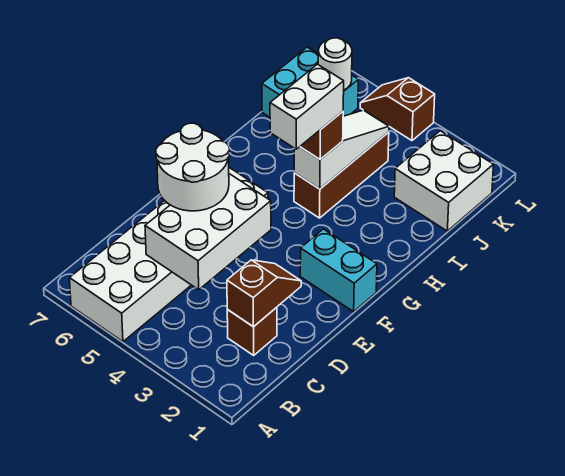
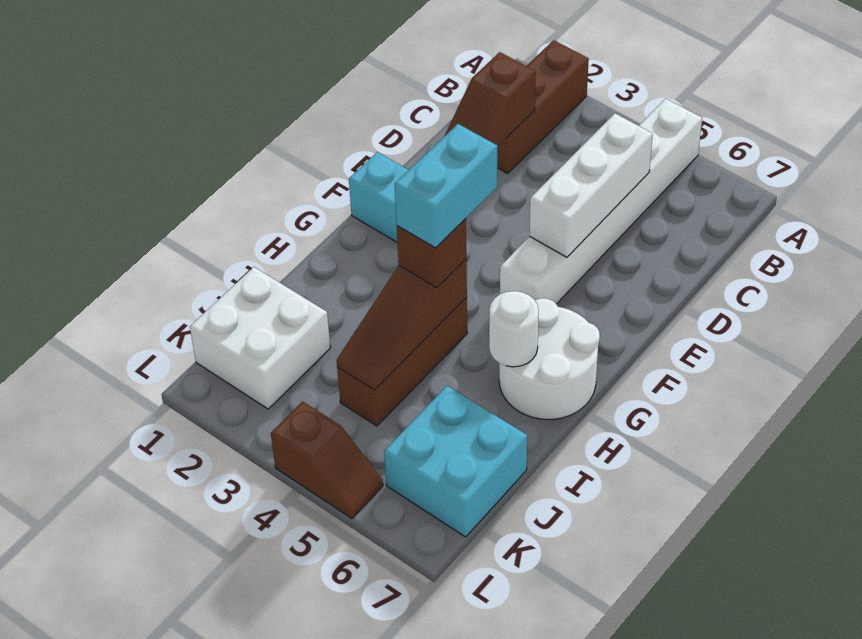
white brick A5:F6 level 1 -> white brick A5:F5 level 1
brown brick C2 level 1 -> brown brick A2:C2 level 1
white brick C4:E5 level 2 -> white brick C5:E5 level 2
white round brick D5:E6 level 3 -> white round brick G6:H7 level 1
white brick G4:H4 level 4 -> cyan brick G4:H4 level 4
white slope H4:J4 level 2 top H -> brown slope H4:J4 level 2 top H
white round brick K6 level 2 -> white round brick H6 level 2

